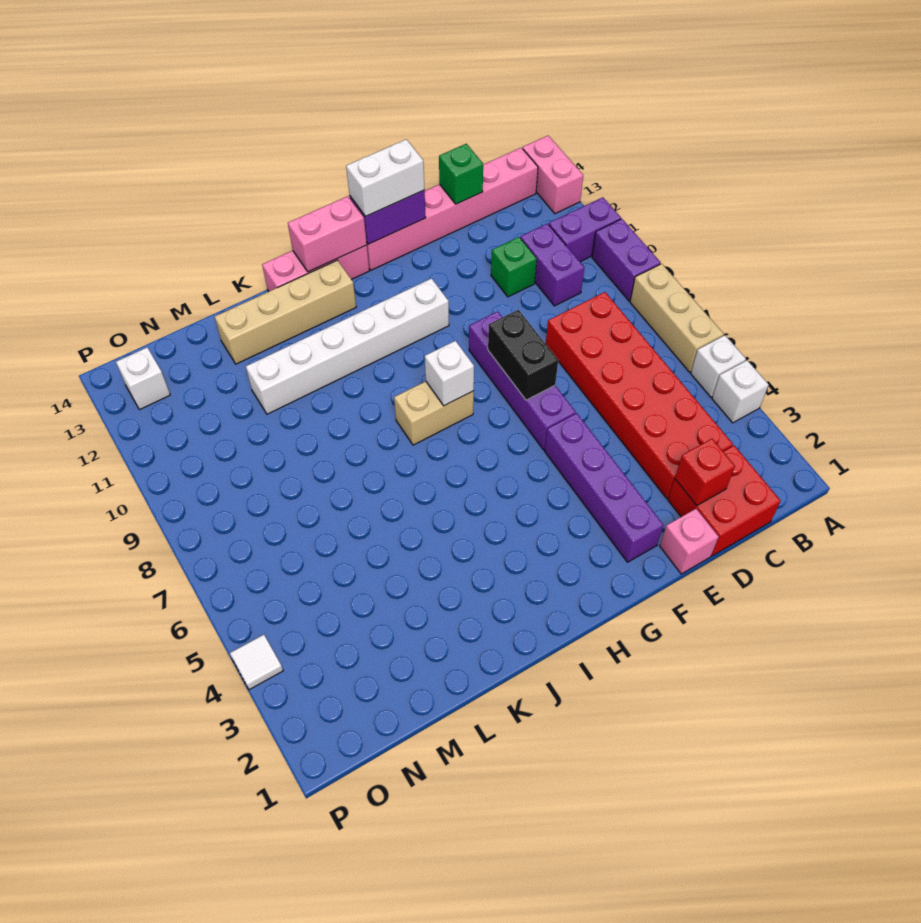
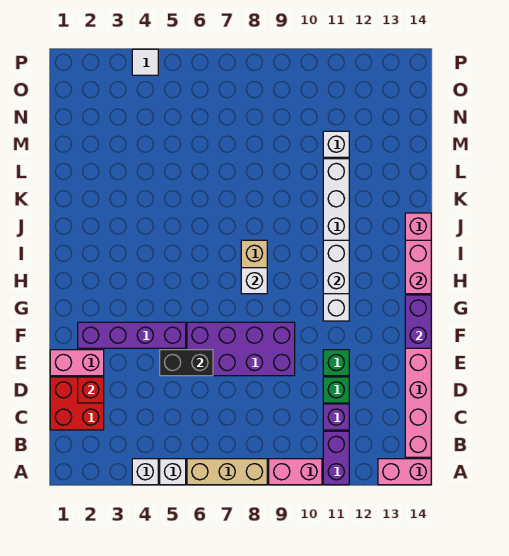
purple brick A9:A10 level 1 -> pink brick A9:A10 level 1
red brick C3:D8 level 1 -> none
purple brick C10:C11 level 1 -> purple brick C11 level 1
green brick D14 level 2 -> green brick E11 level 1
pink brick E1 level 1 -> pink brick E1:E2 level 1
purple brick F6:F9 level 1 -> purple brick E6:F9 level 1
black brick F7:F8 level 2 -> black brick E5:E6 level 2
white brick F14:G14 level 3 -> white brick H11:I11 level 2
tan brick I13:L13 level 1 -> none
white brick O13 level 1 -> white brick M11 level 1

